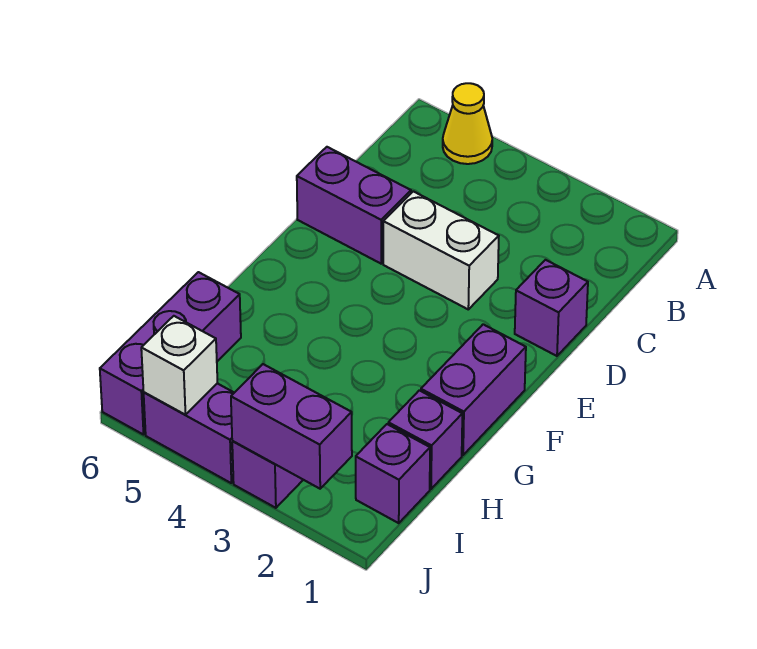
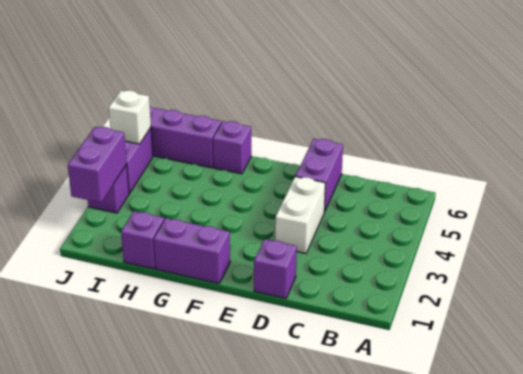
yellow cone A5 level 1 -> none
purple brick I1 level 1 -> purple brick G6 level 1

